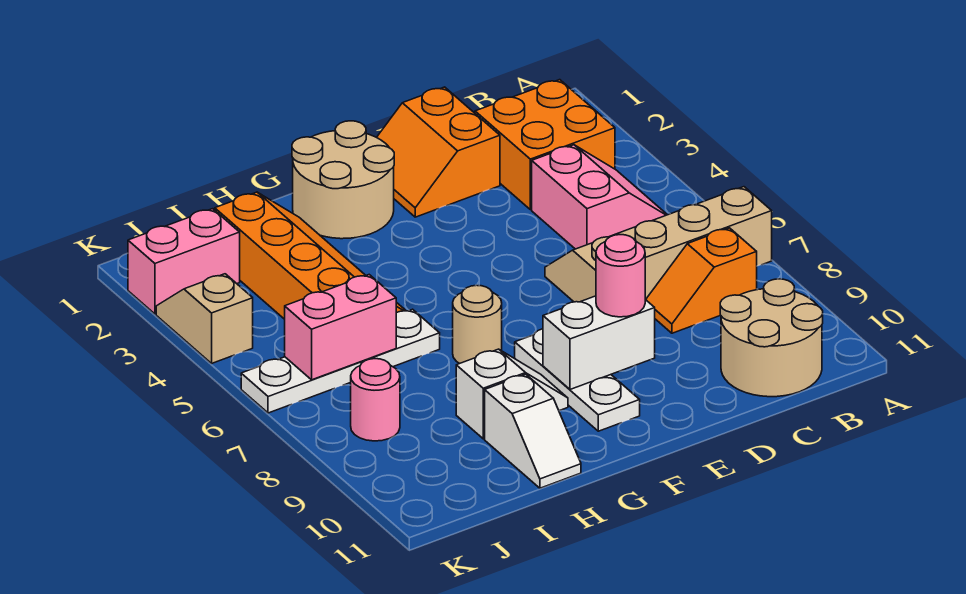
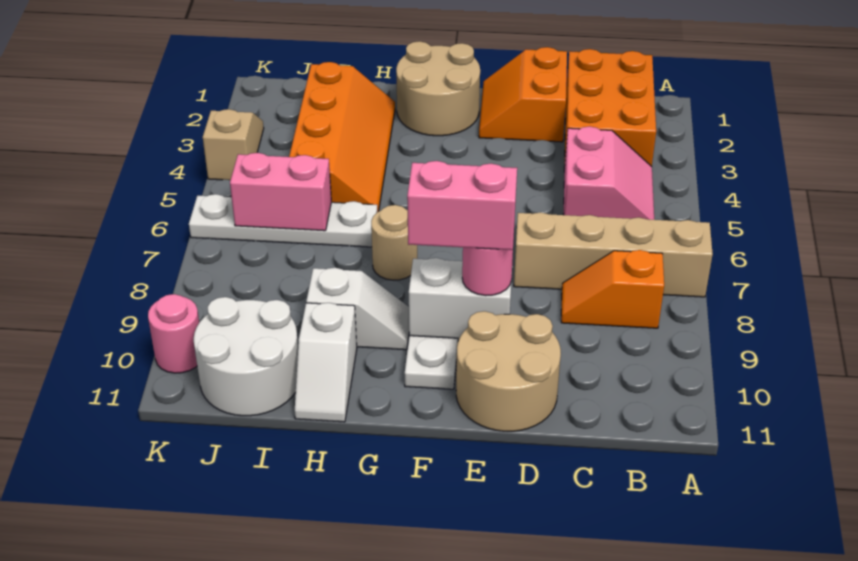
orange brick B2:C3 level 1 -> orange brick B1:C3 level 1
tan round brick B10:C11 level 1 -> tan round brick D10:E11 level 1
none -> white round brick I10:J11 level 1
pink brick J2:K2 level 1 -> pink brick E9:F9 level 4
pink round brick J8 level 1 -> pink round brick K10 level 1

